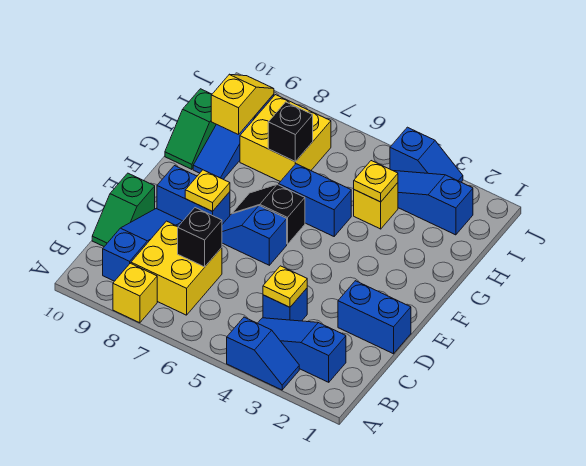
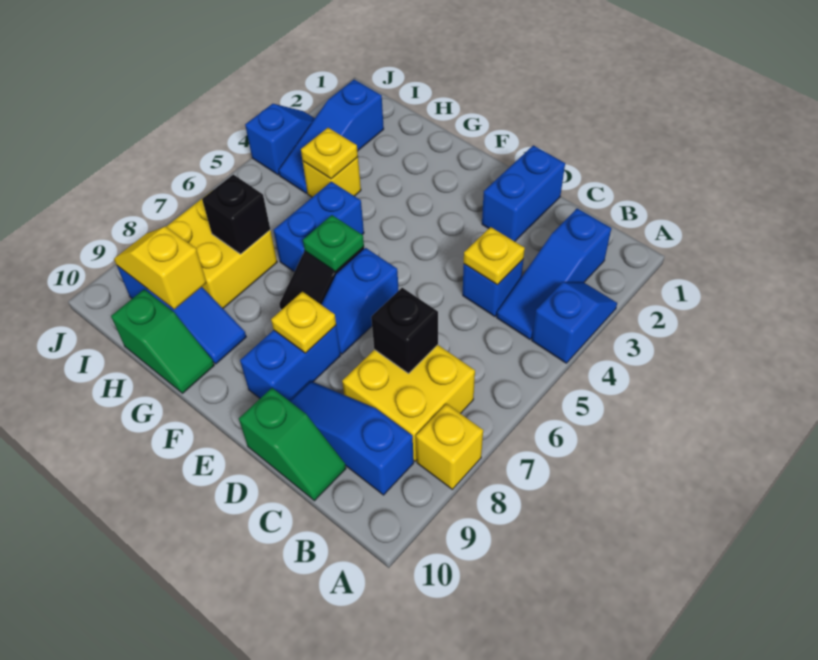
none -> green plate F6 level 2

